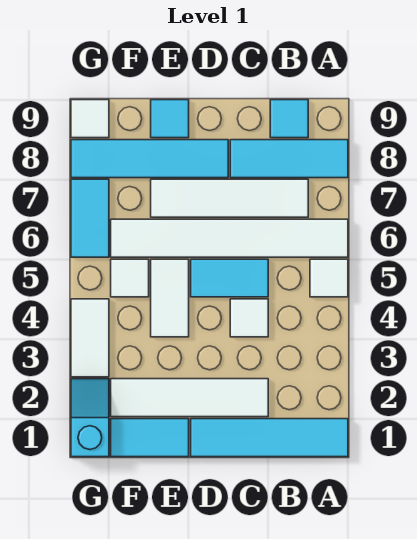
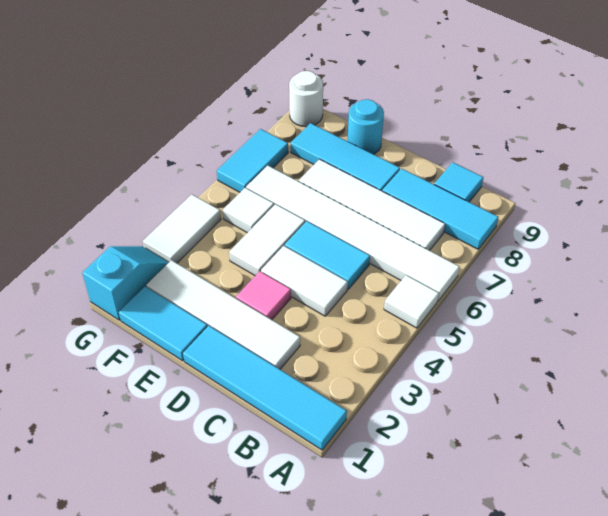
white tile C4 level 1 -> white tile C4:D4 level 1
none -> pink tile D3 level 1
cyan tile D8:G8 level 1 -> cyan tile D8:F8 level 1
cyan tile E9 level 1 -> cyan round brick E9 level 1
white tile G9 level 1 -> white round brick G9 level 1

